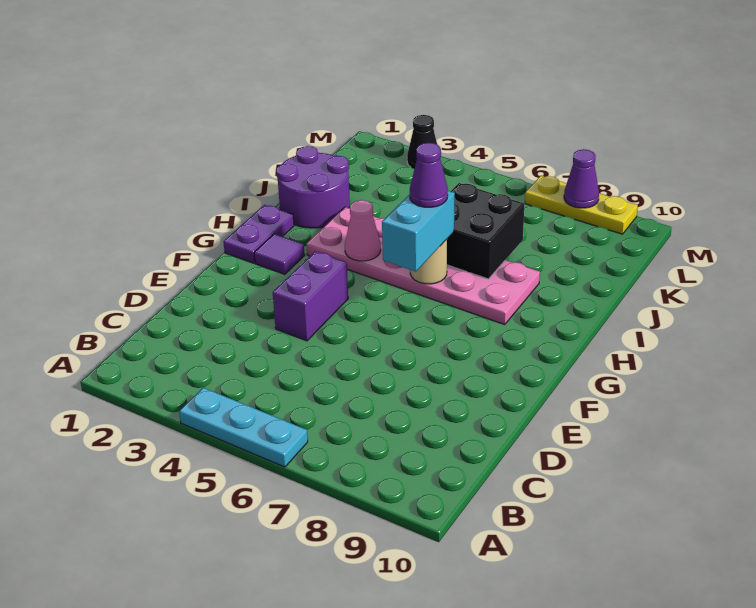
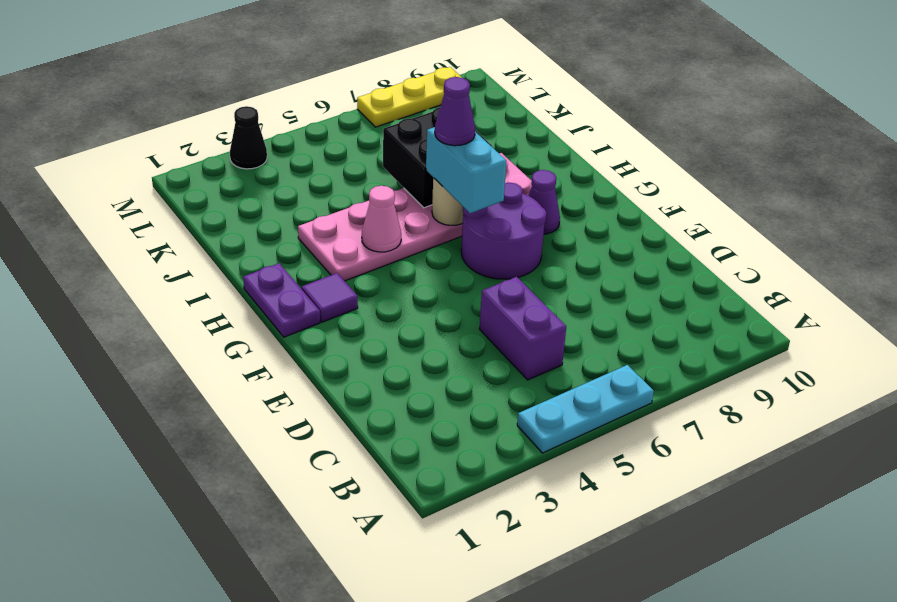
purple brick E4:F4 level 1 -> purple brick C5:D5 level 1
purple round brick I1:J2 level 1 -> purple round brick F6:G7 level 1
purple cone M8 level 2 -> purple cone G8 level 1

